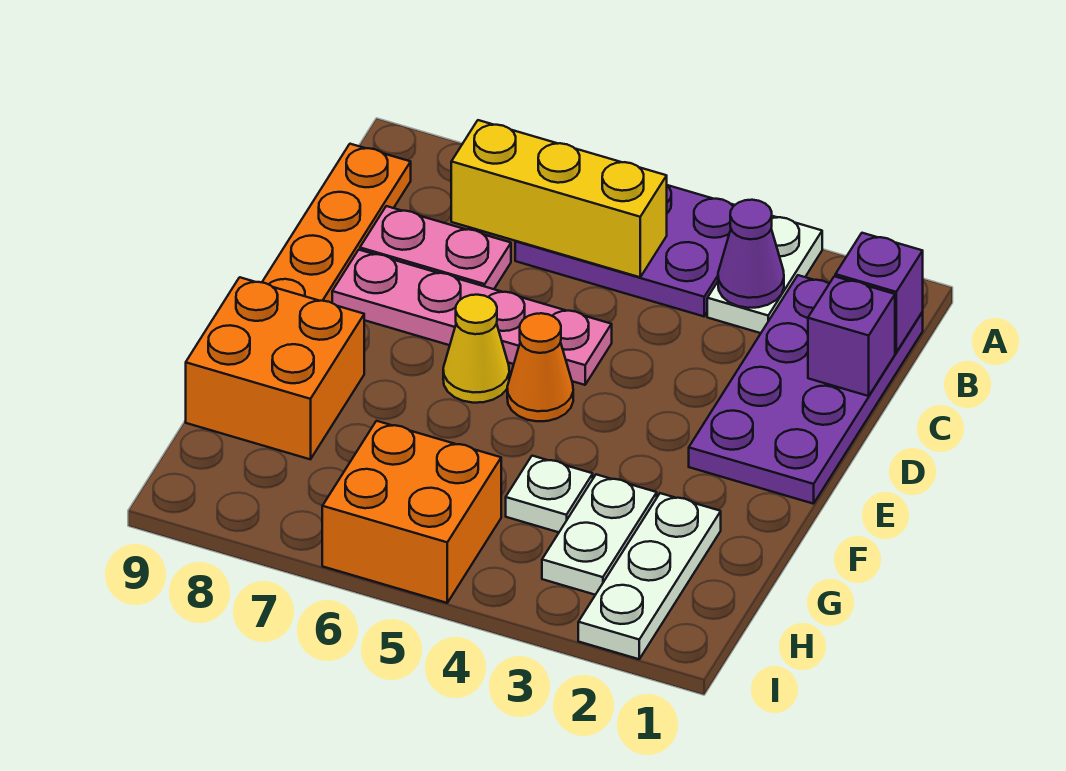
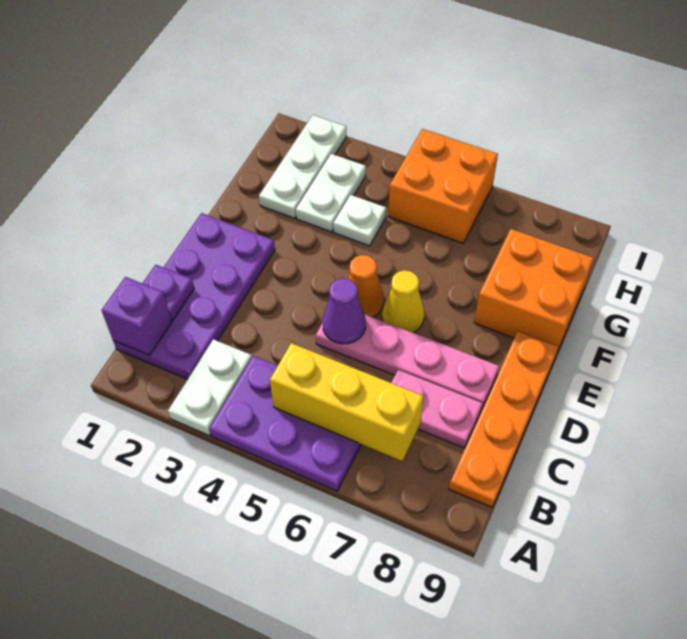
purple cone B3 level 2 -> purple cone D5 level 2
purple brick C1 level 2 -> purple plate C1 level 2

